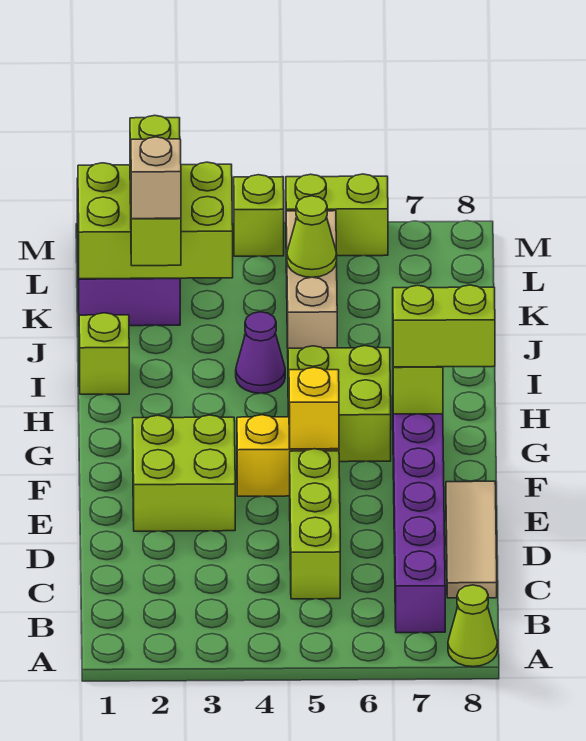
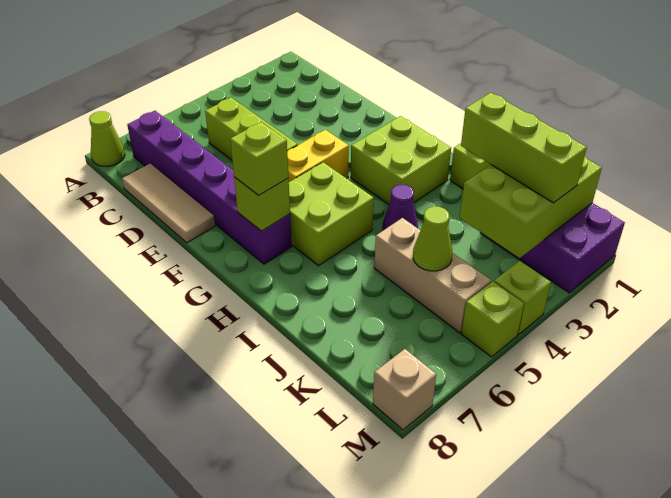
lime brick E2:F3 level 1 -> lime brick G2:H3 level 1
yellow brick F5 level 2 -> none
lime brick G7:G8 level 3 -> lime brick G7 level 3
tan brick J2 level 4 -> tan brick M8 level 1
lime brick M5:M6 level 1 -> lime brick M5 level 1

